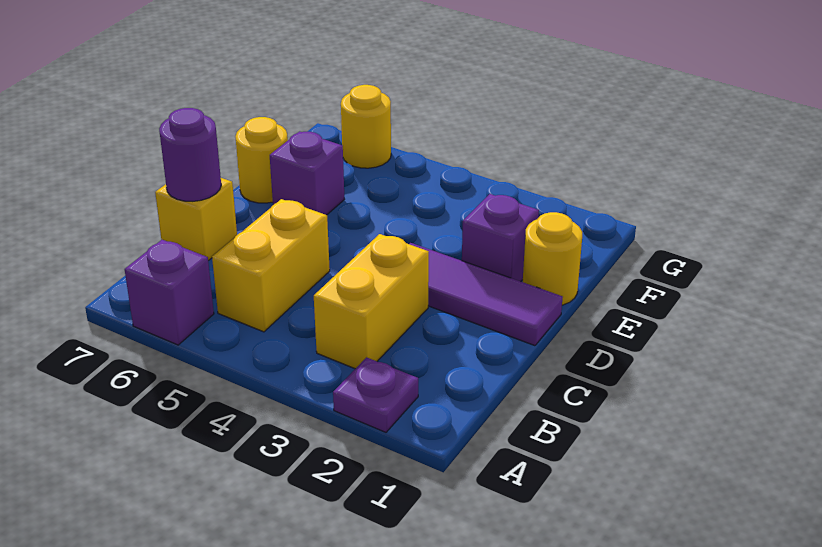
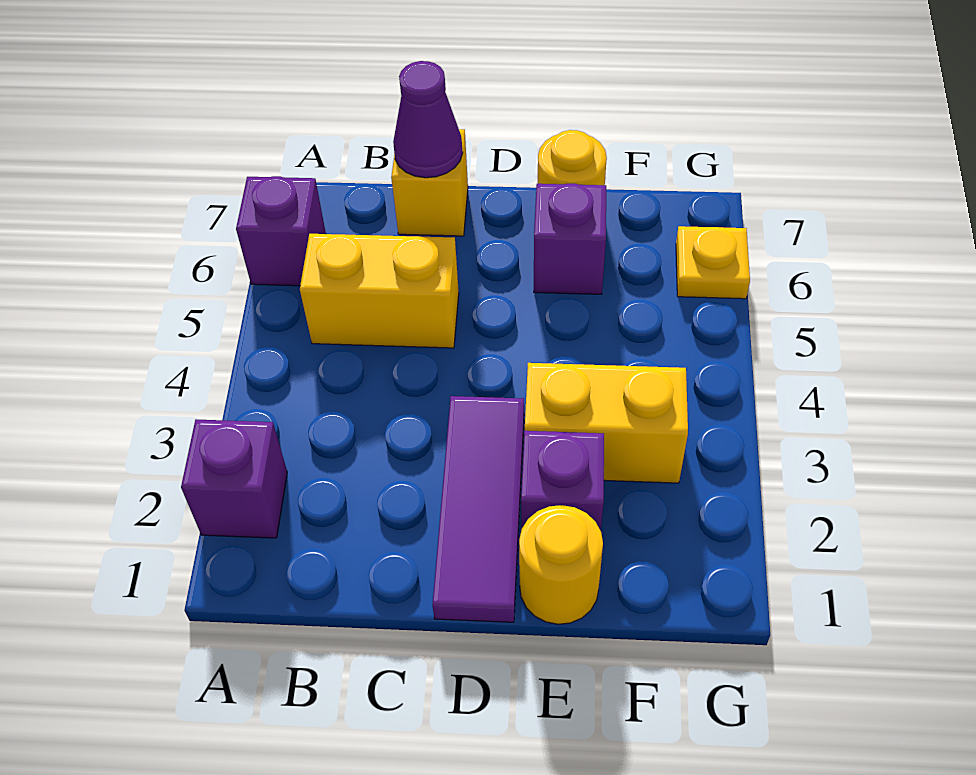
purple plate A2 level 1 -> purple brick A2 level 1
yellow brick B3:C3 level 1 -> yellow brick E3:F3 level 1
purple round brick C7 level 2 -> purple cone C7 level 2
yellow round brick G6 level 1 -> yellow plate G6 level 1

